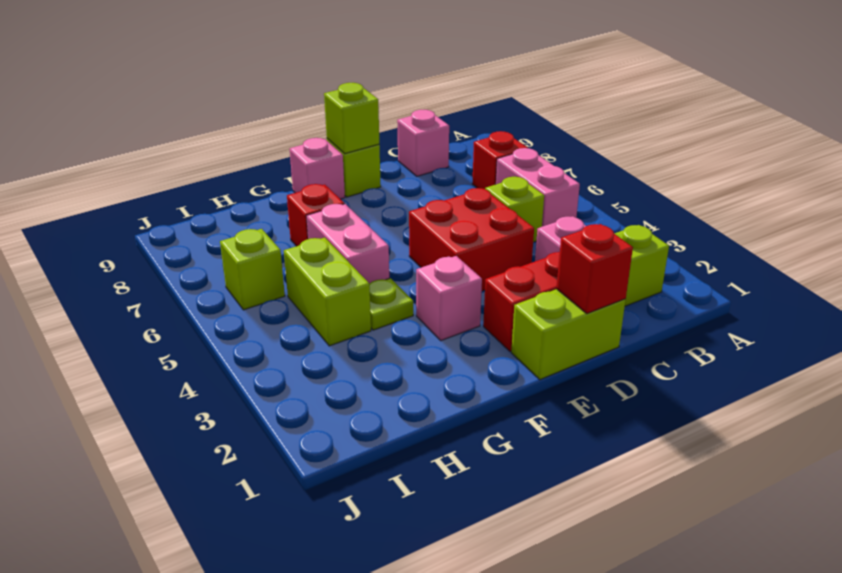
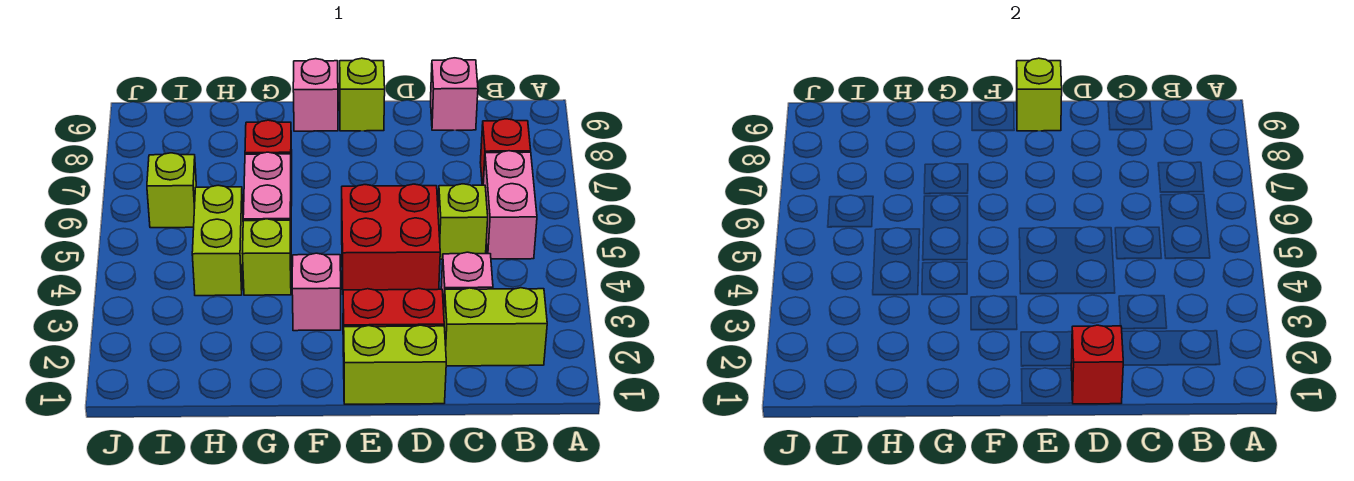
lime plate G4 level 1 -> lime brick G4 level 1

